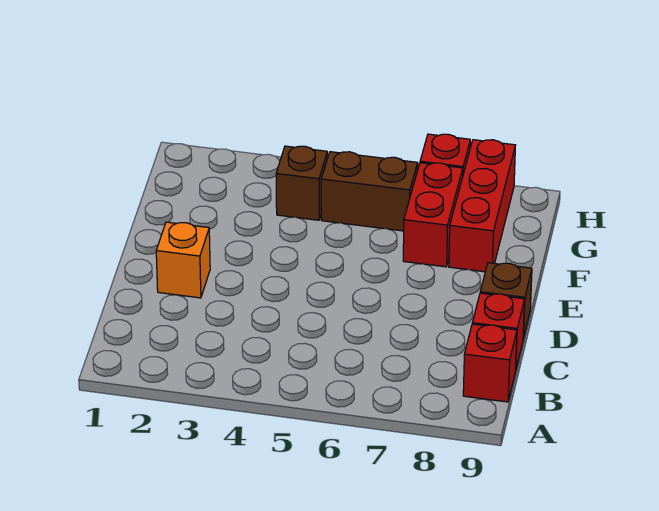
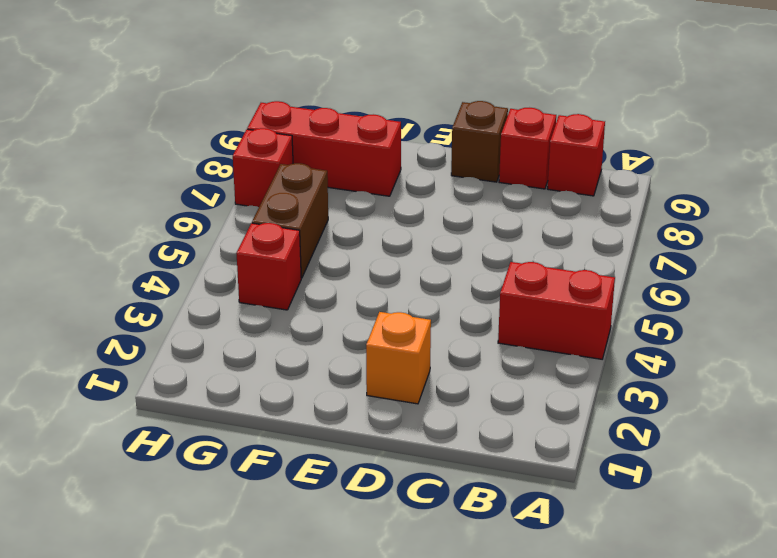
red brick F7:G7 level 1 -> red brick A4:B4 level 1
brown brick G4 level 1 -> red brick G4 level 1

